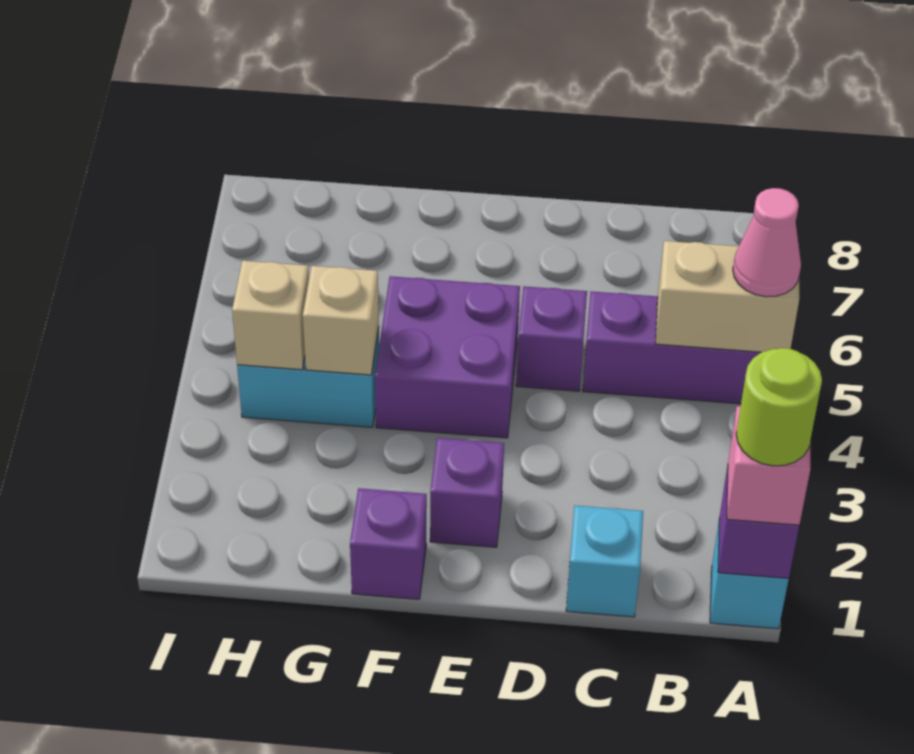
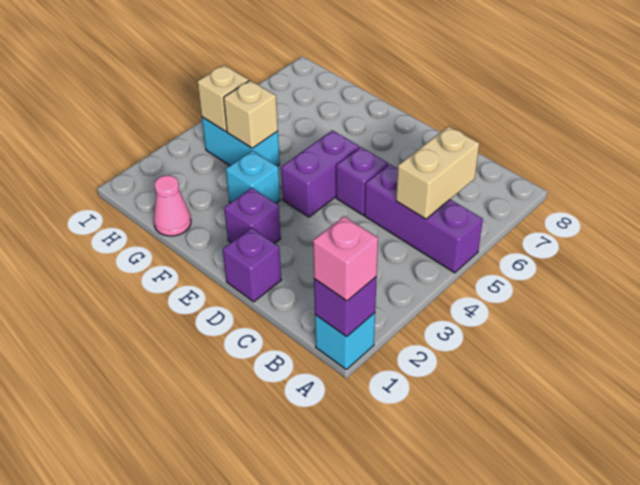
lime round brick A1 level 4 -> none
tan brick A5:B5 level 2 -> tan brick B5:B6 level 2
pink cone A5 level 3 -> pink cone G1 level 1
cyan brick C1 level 1 -> cyan brick F3 level 1
purple brick E4:F5 level 1 -> purple brick E4:E5 level 1
purple brick F1 level 1 -> purple brick D1 level 1

